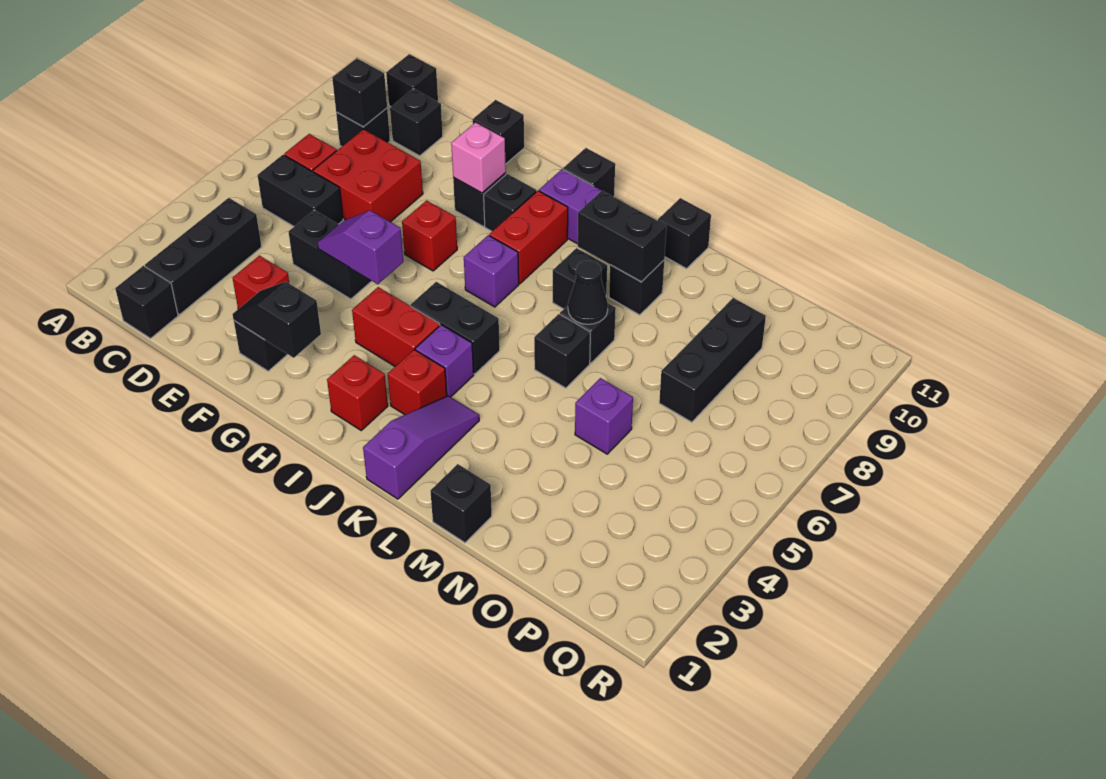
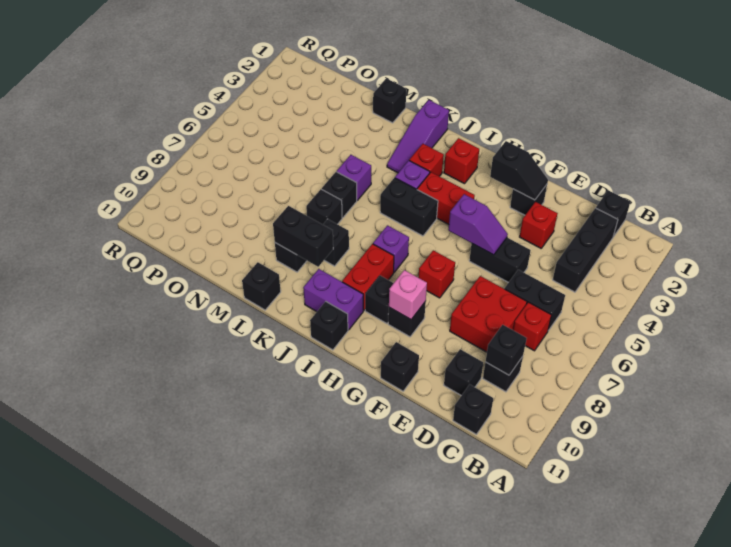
black cone L7 level 2 -> none
purple brick N5 level 1 -> purple brick L5 level 1
black brick O7:O9 level 1 -> none

